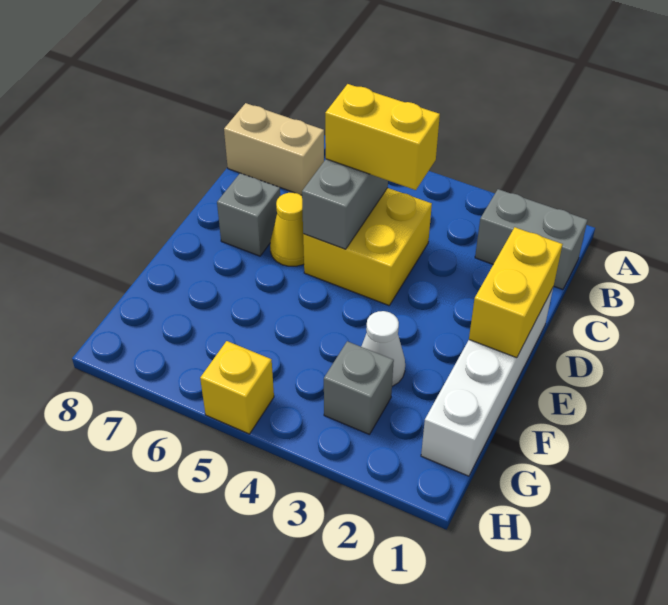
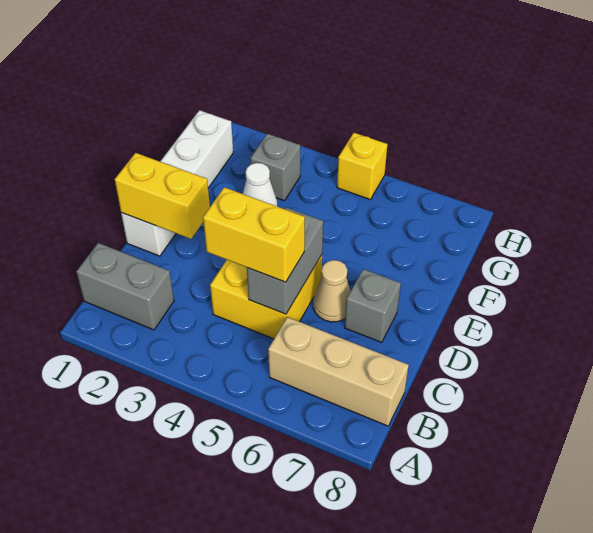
tan brick B7:B8 level 1 -> tan brick B6:B8 level 1
yellow brick D1:E1 level 2 -> yellow brick D1:D2 level 2
yellow cone D6 level 1 -> tan cone D6 level 1

